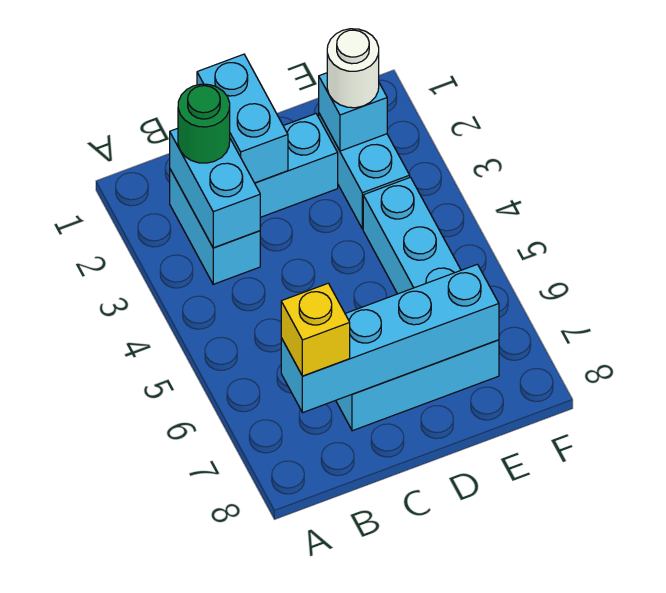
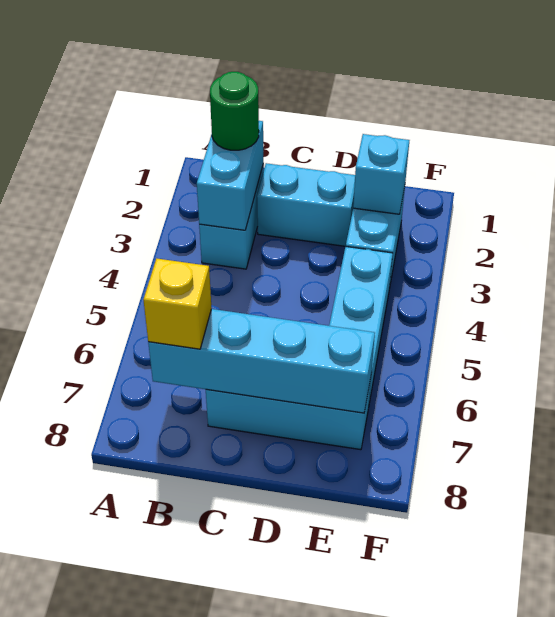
cyan brick C1:C2 level 2 -> none
white round brick E2 level 3 -> none

